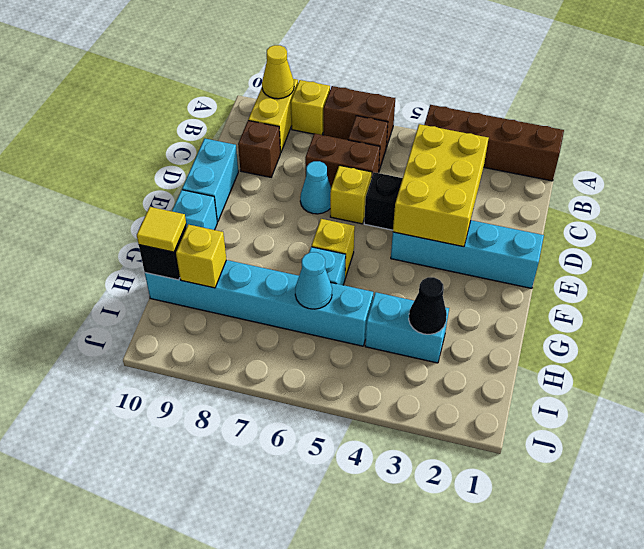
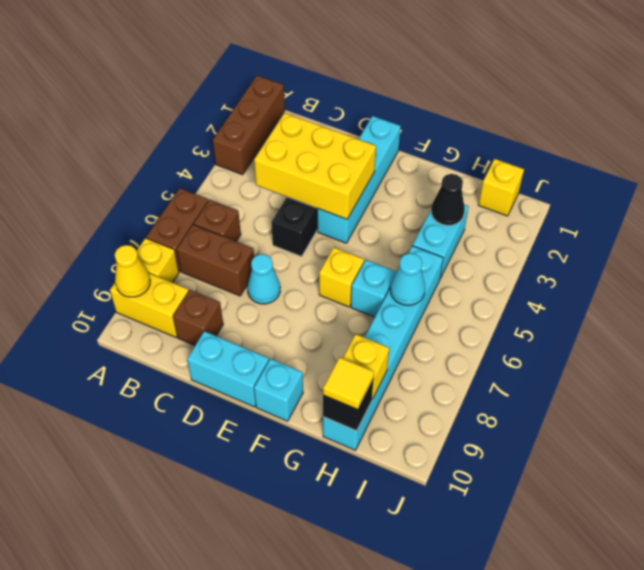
brown brick A1:A4 level 1 -> brown brick A1:A3 level 1
brown brick C6:C7 level 1 -> brown brick B7:C7 level 1
yellow brick D6 level 1 -> yellow brick I1 level 1

